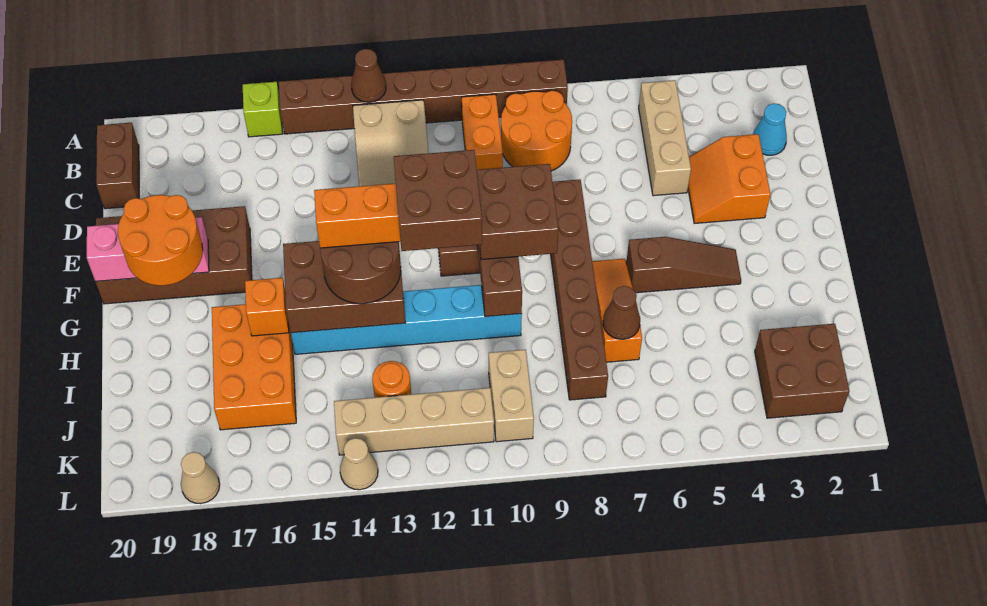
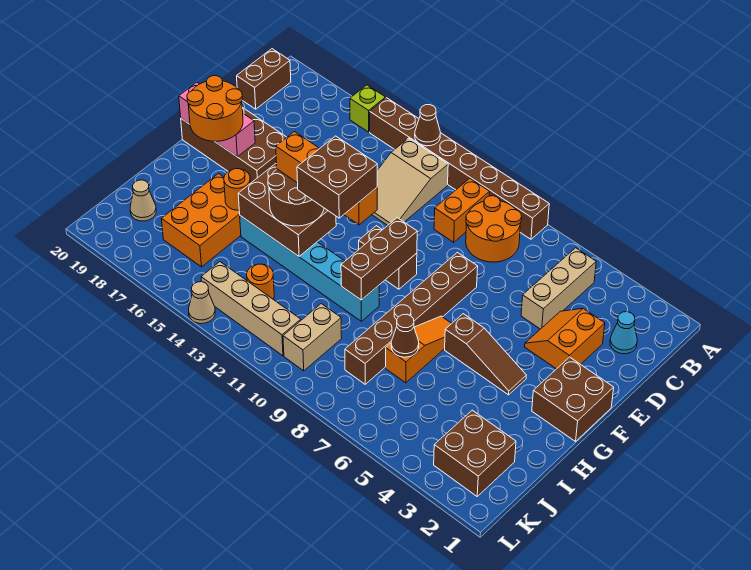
brown brick F9:G10 level 3 -> brown brick F1:G2 level 1
orange brick H16 level 2 -> orange round brick H16 level 2
tan cone L18 level 1 -> tan cone J19 level 1

